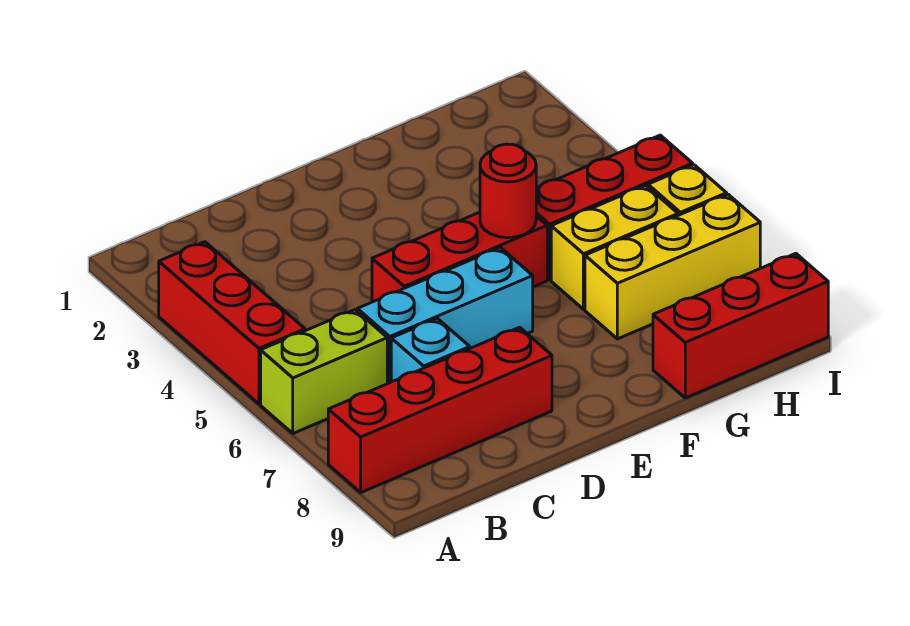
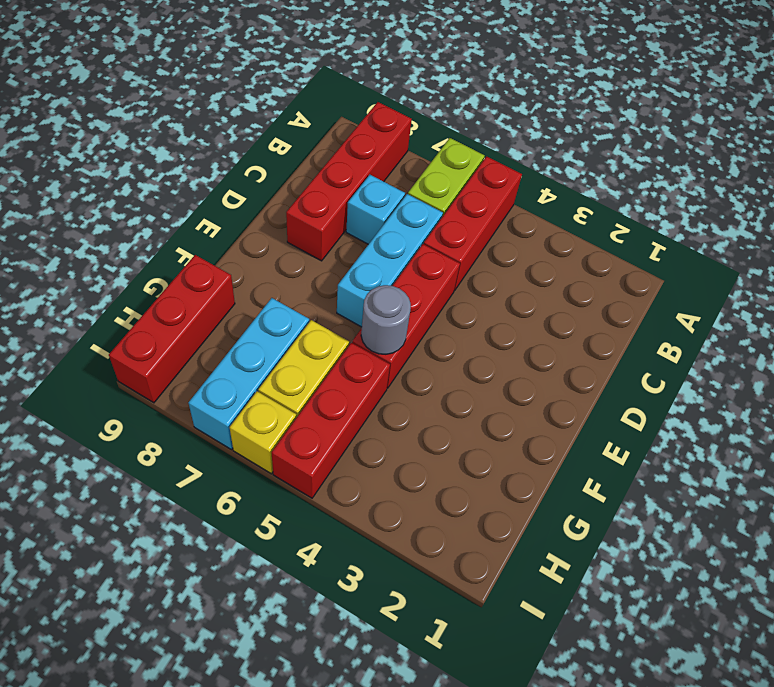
red brick A3:A5 level 1 -> red brick A5:C5 level 1
red round brick F5 level 2 -> grey round brick F5 level 2
yellow brick G7:I7 level 1 -> cyan brick G7:I7 level 1

